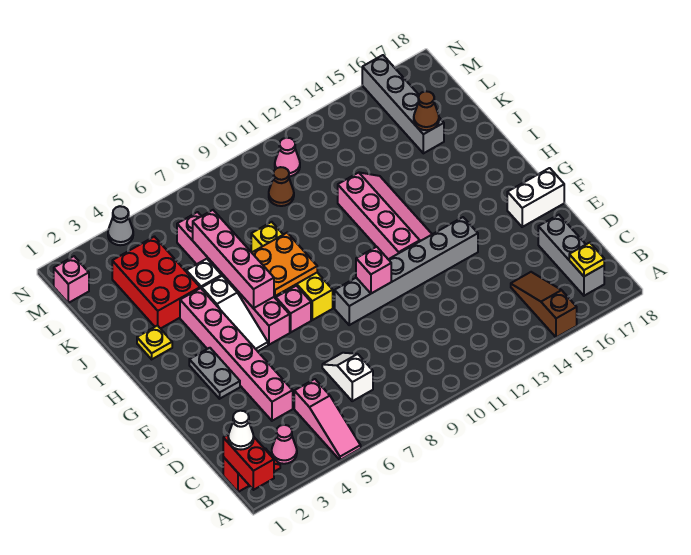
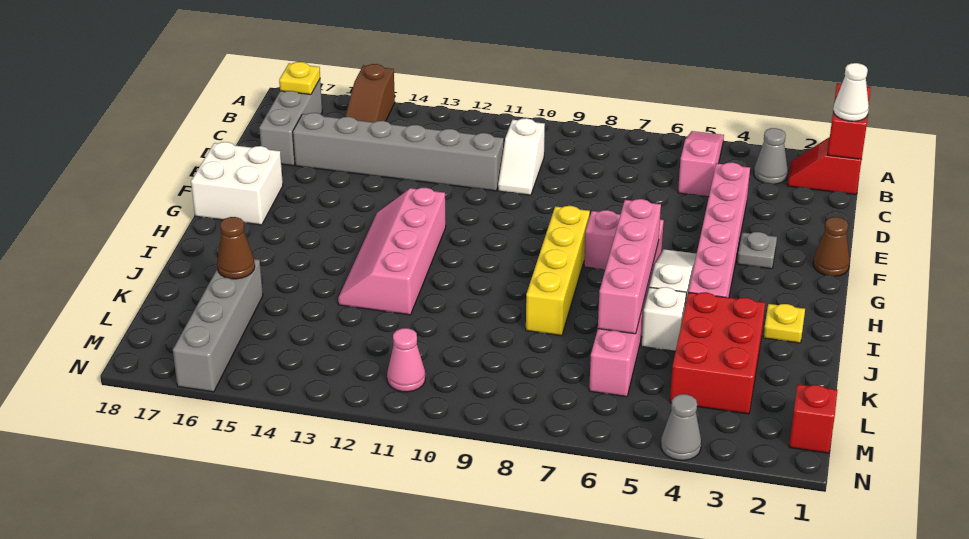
pink cone B3 level 1 -> grey cone B3 level 1
white slope C7:D7 level 1 top C -> white slope C10:D10 level 1 top C
grey plate F3:G3 level 1 -> grey plate F3 level 1
grey brick F9:F14 level 1 -> grey brick D11:D16 level 1
pink brick F10 level 2 -> none
white brick F17:F18 level 1 -> white brick F17:G18 level 1
orange plate H7:I8 level 2 -> none
brown cone L10 level 1 -> brown cone F1 level 1
pink brick M1 level 1 -> red brick M1 level 1

